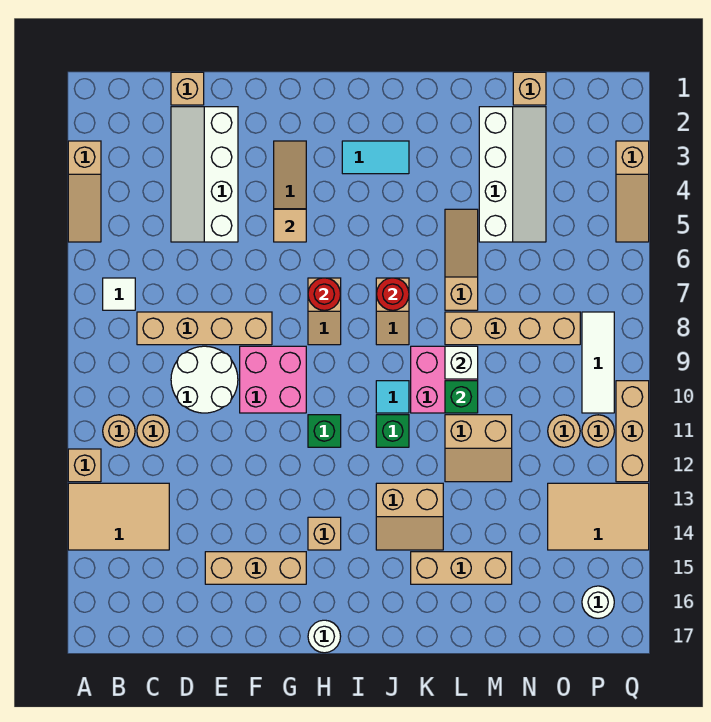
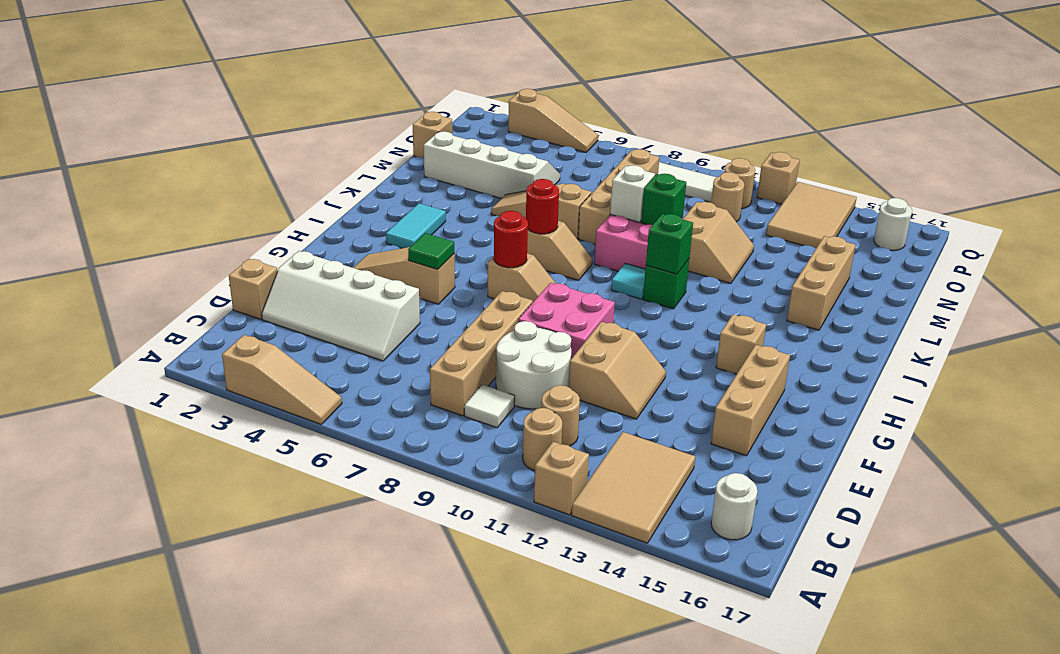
white tile B7 level 1 -> white tile C9 level 1
tan tile G5 level 2 -> green tile G5 level 2
green brick H11 level 1 -> green brick J11 level 2
white round brick H17 level 1 -> white round brick B16 level 1
tan slope J13:K14 level 1 top 13 -> tan slope E11:F12 level 1 top 11
tan brick Q10:Q12 level 1 -> tan brick Q12 level 1

